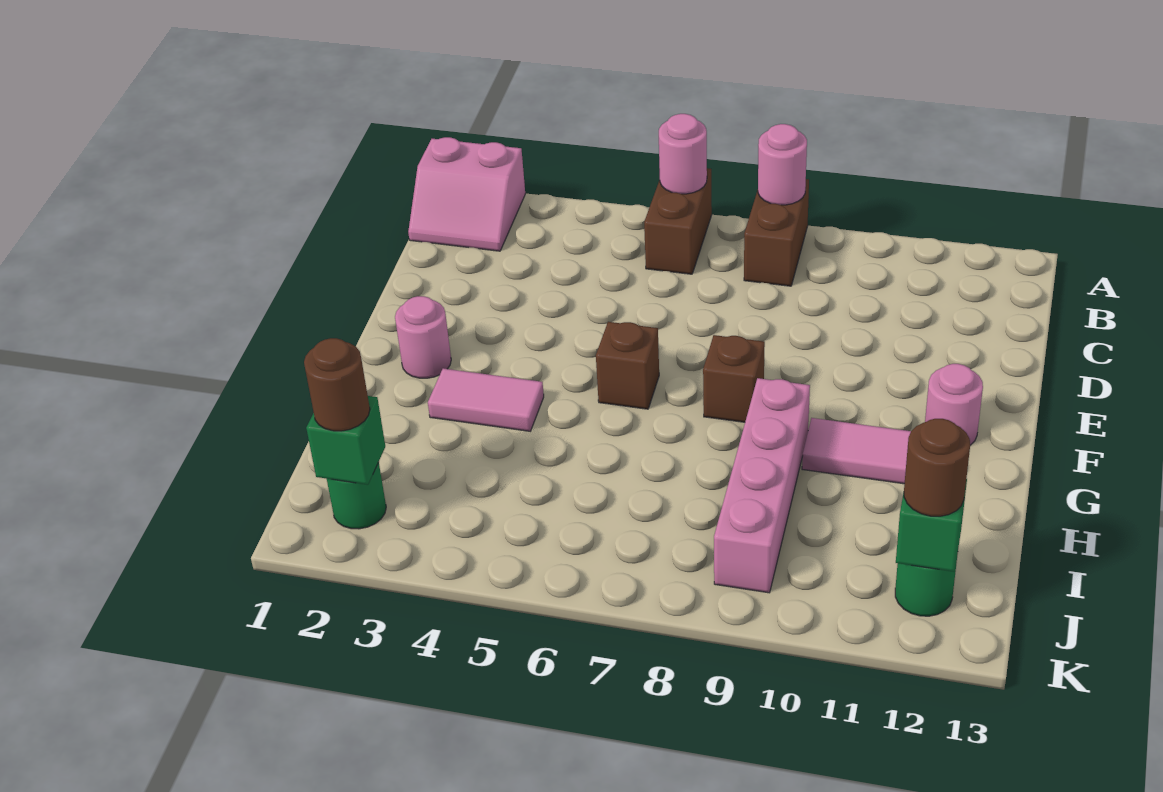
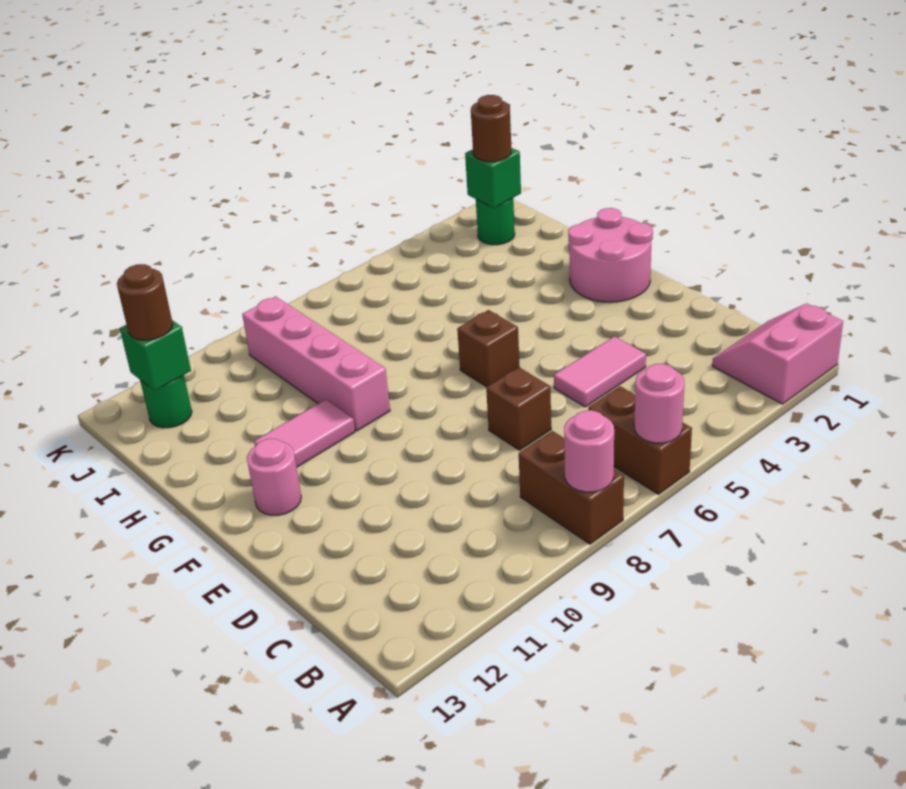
pink round brick F2 level 1 -> pink round brick F1:G2 level 1
brown brick F8 level 1 -> brown brick D7 level 1
pink tile G3:G4 level 1 -> pink tile D4:D5 level 1

